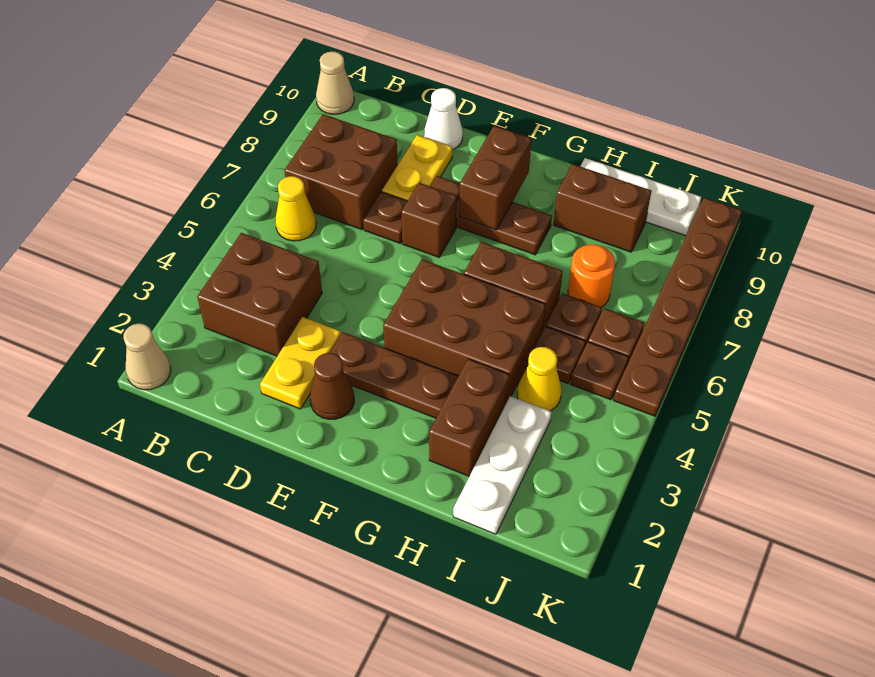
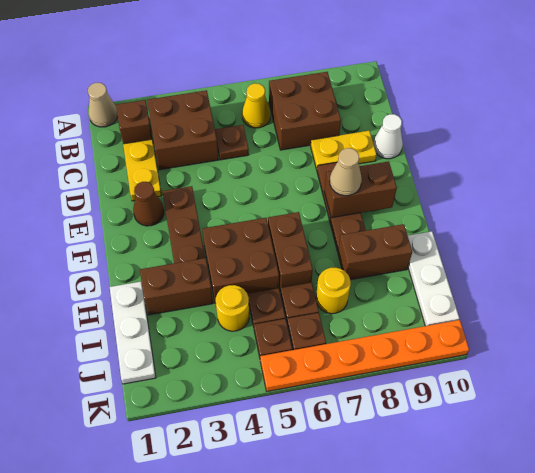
tan cone A10 level 1 -> tan cone F8 level 3
yellow plate D2:D3 level 1 -> yellow plate C2:D2 level 1
brown plate D7 level 1 -> brown plate C5 level 1
brown brick E7 level 1 -> brown brick B2 level 1
brown brick F4:H5 level 1 -> brown brick G4:H5 level 1
brown brick H9:I9 level 1 -> brown brick H8:H9 level 1
white plate I1:I3 level 1 -> white plate H1:J1 level 1
yellow cone I4 level 1 -> yellow round brick I4 level 1
orange round brick I7 level 1 -> yellow round brick I7 level 1
brown plate K5:K10 level 1 -> orange plate K5:K10 level 1

